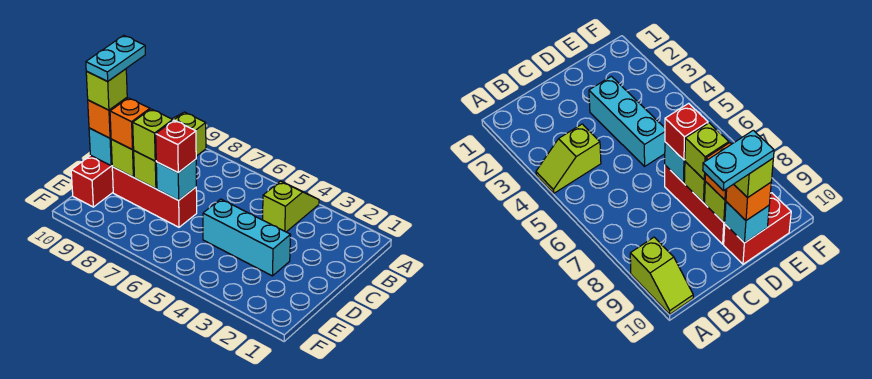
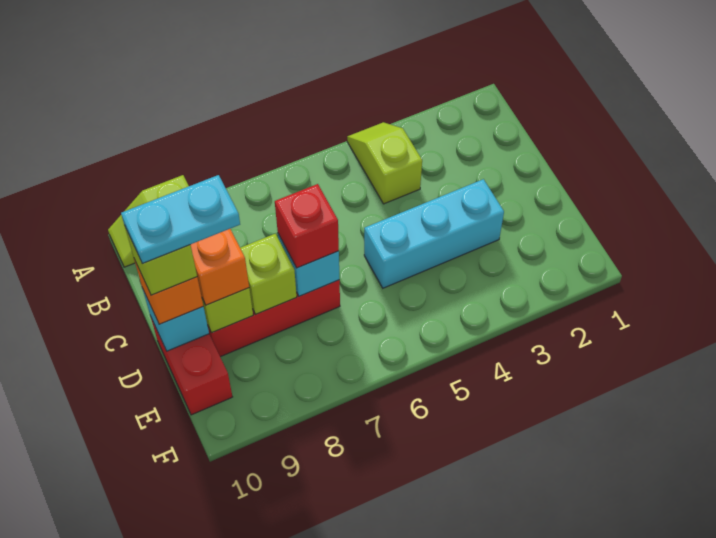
cyan plate C10:D10 level 5 -> cyan plate D9:D10 level 5
lime brick D8 level 3 -> none

